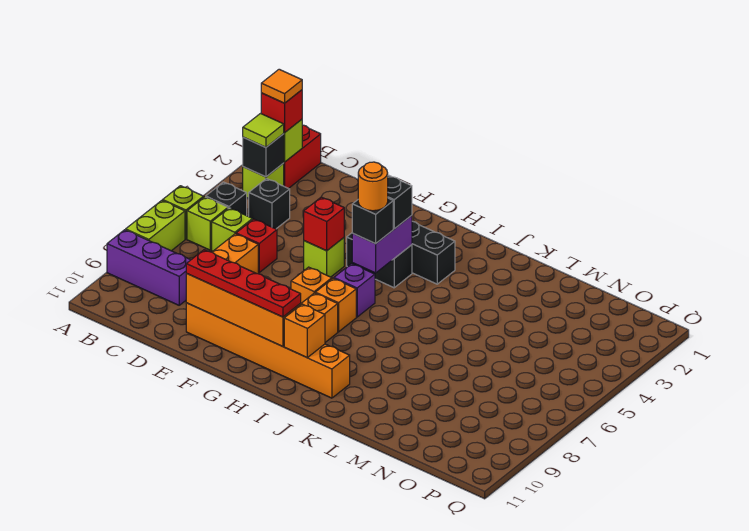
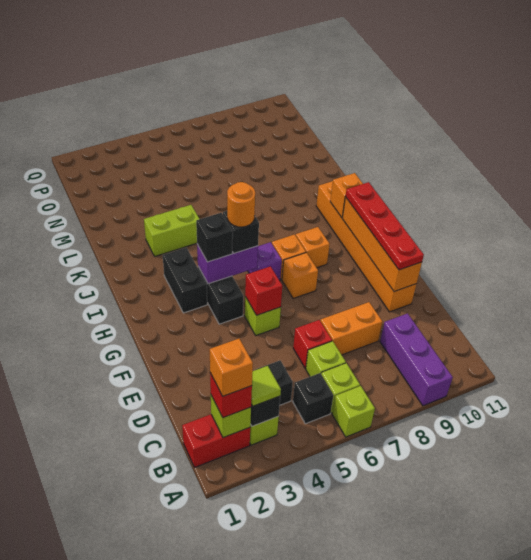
lime brick A7:A8 level 1 -> lime brick K3:K4 level 1
orange tile B2 level 4 -> orange brick B2 level 4

